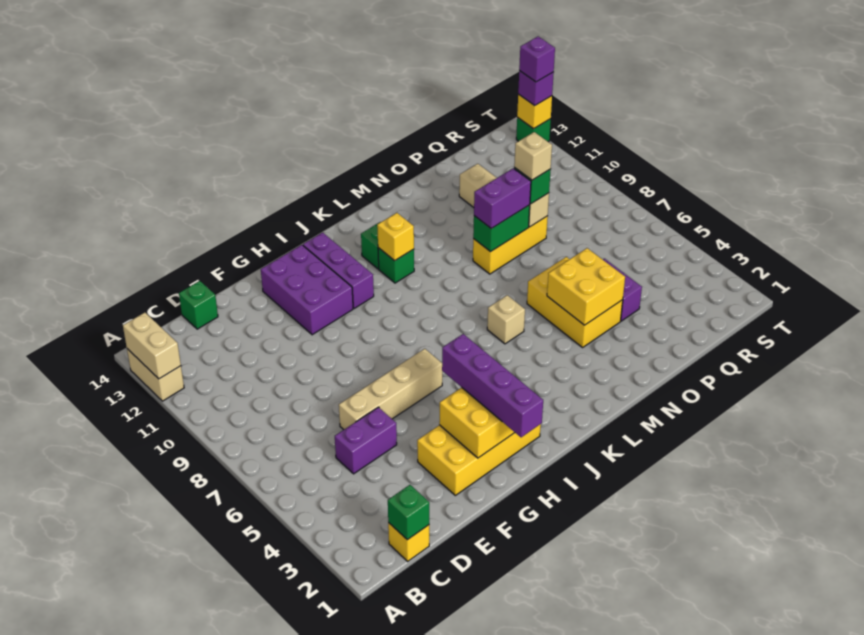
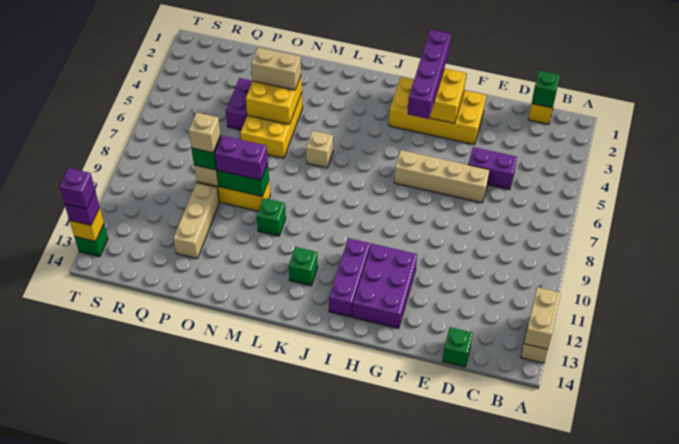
green brick K11 level 1 -> green brick M10 level 1
yellow brick K11 level 2 -> none
none -> tan brick N4:O4 level 3

